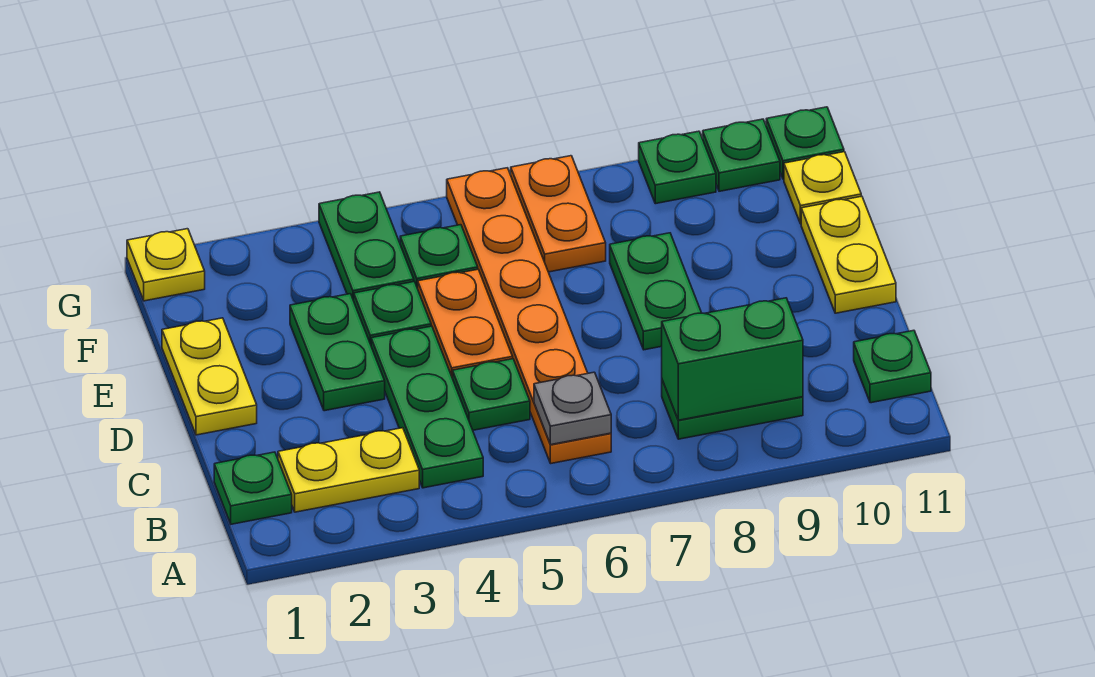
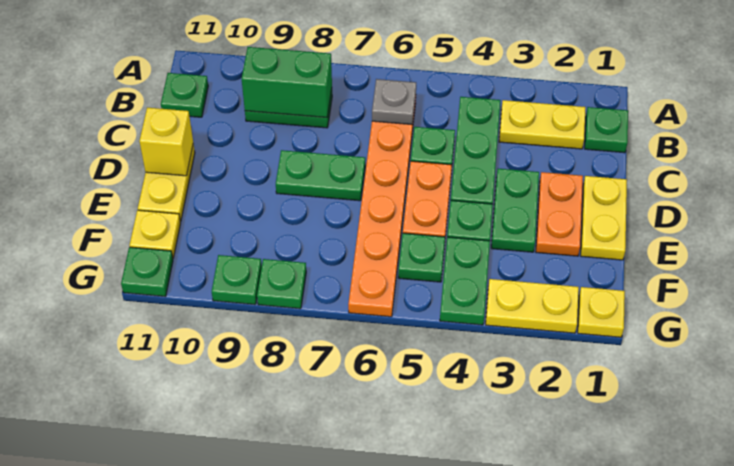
green plate D8:E8 level 1 -> green plate D7:D8 level 1
none -> yellow brick D11 level 2
orange plate F7:G7 level 1 -> orange plate D2:E2 level 1
none -> yellow plate G2:G3 level 1
green plate G10 level 1 -> green plate G8 level 1

